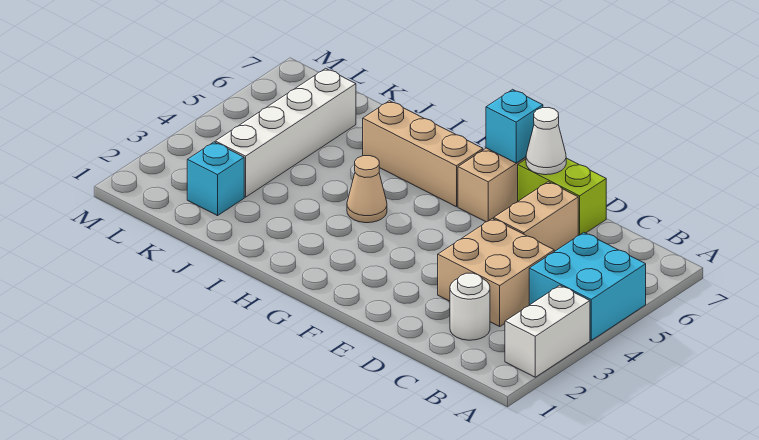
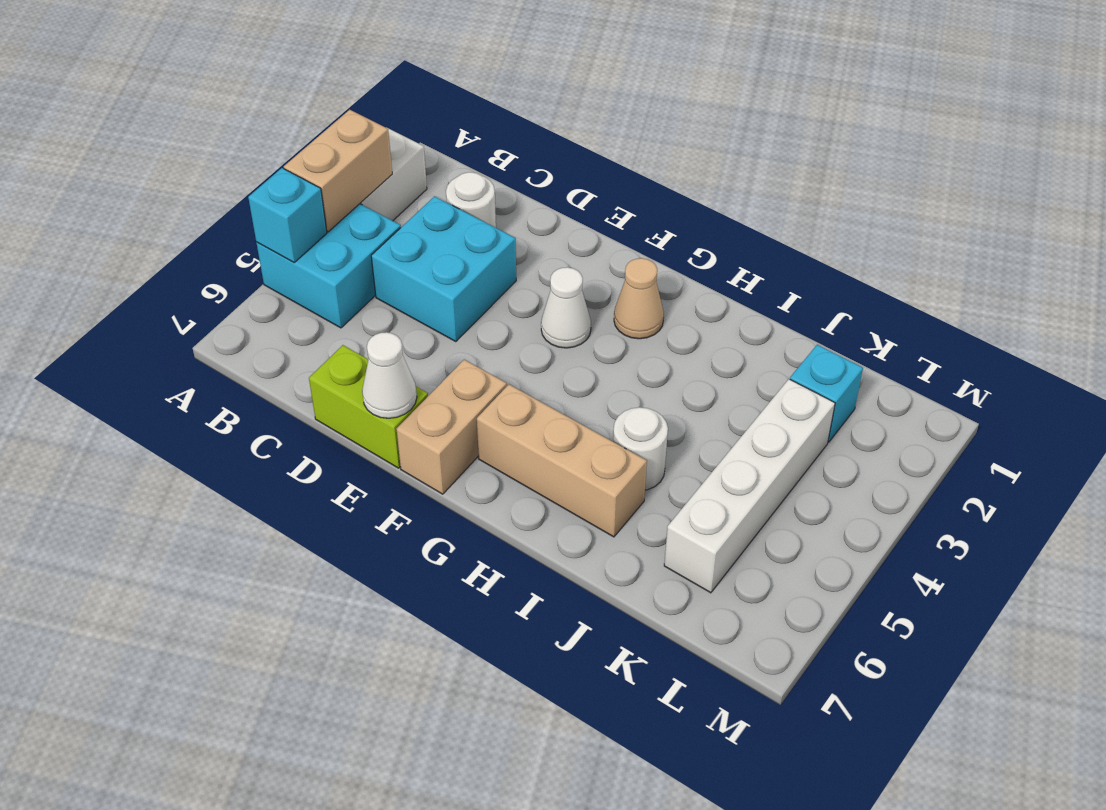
tan brick C3:D4 level 1 -> cyan brick C3:D4 level 1
tan brick D5:D6 level 1 -> tan brick A3:A4 level 2
none -> white cone F3 level 1
cyan brick F7 level 2 -> cyan brick A5 level 2
tan cone H4 level 1 -> tan cone G2 level 1
none -> white round brick I5 level 1

